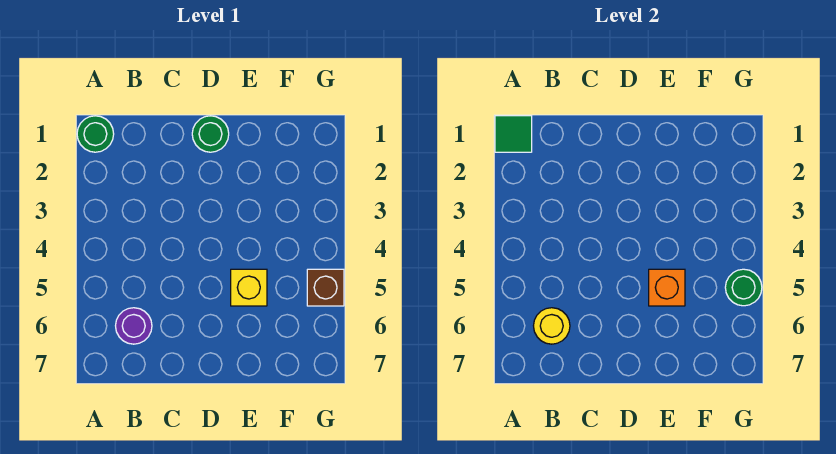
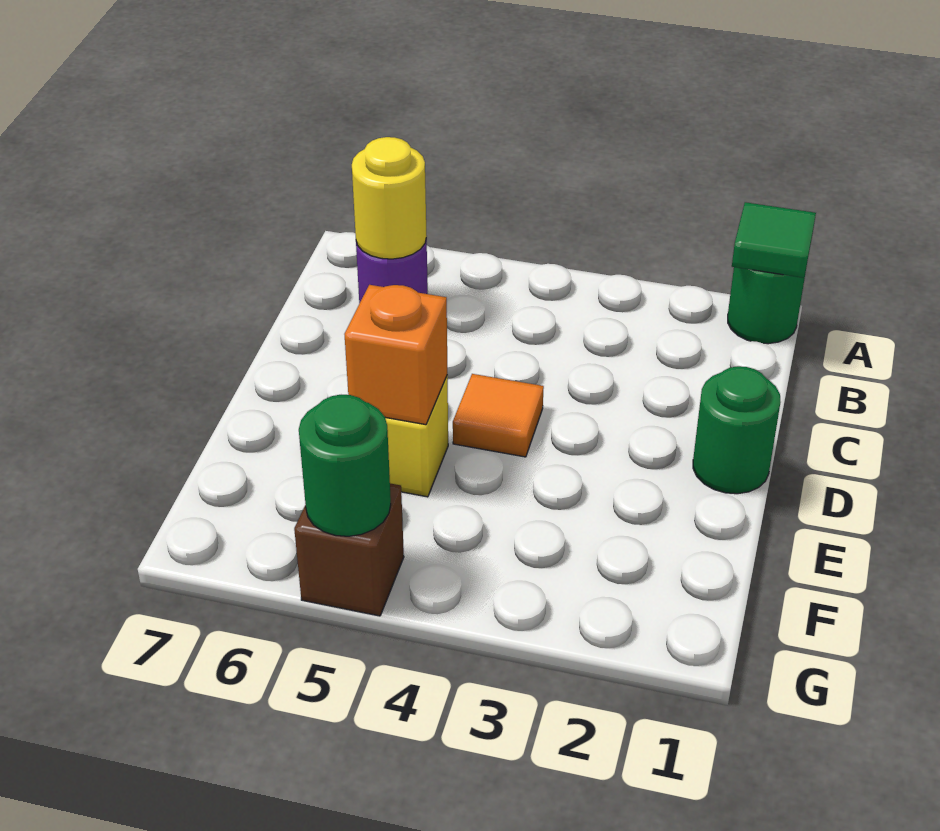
none -> orange tile D4 level 1

